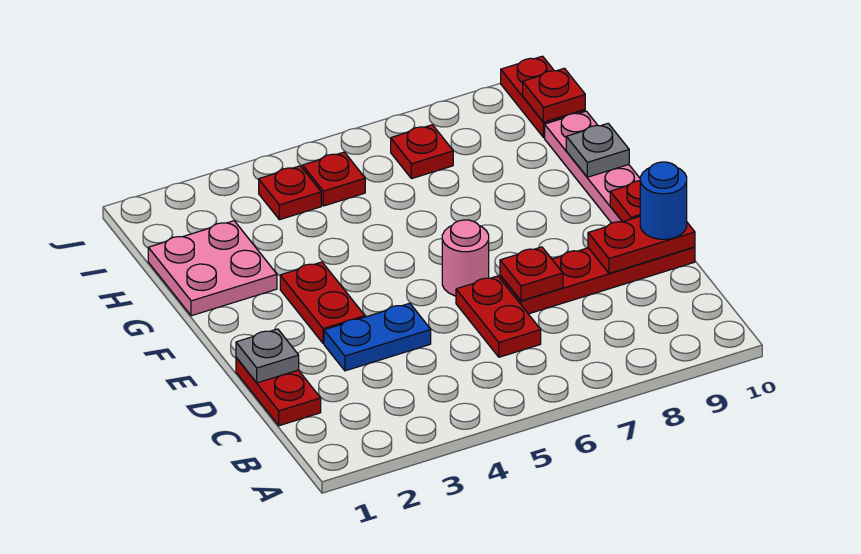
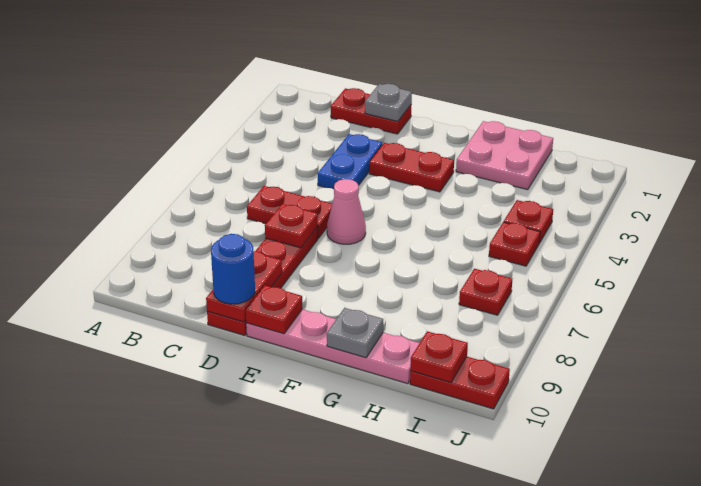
pink round brick E6 level 1 -> pink cone E6 level 1

